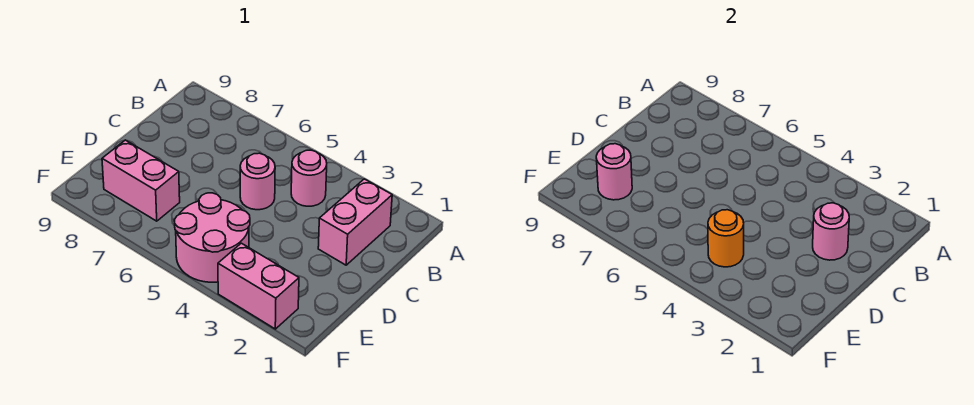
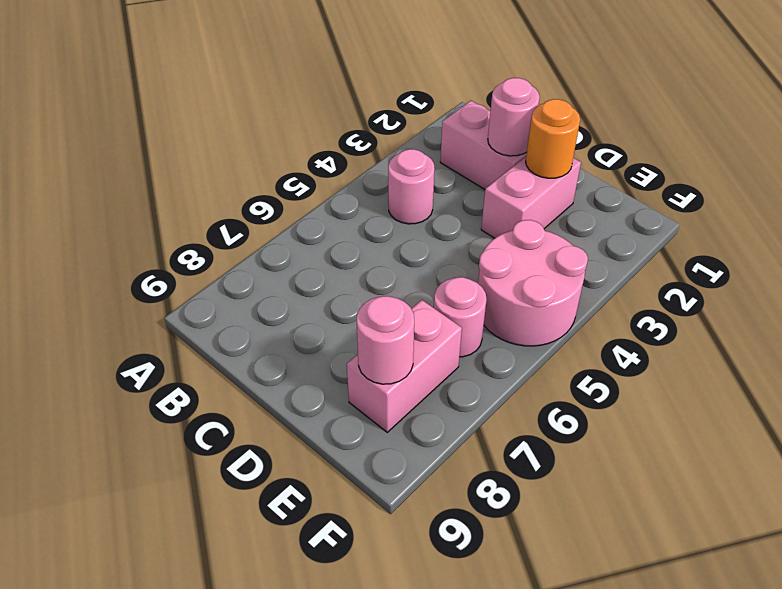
pink round brick C5 level 1 -> pink round brick E6 level 1
orange round brick E4 level 2 -> orange round brick D2 level 2
pink brick F2:F3 level 1 -> pink brick D2:D3 level 1

